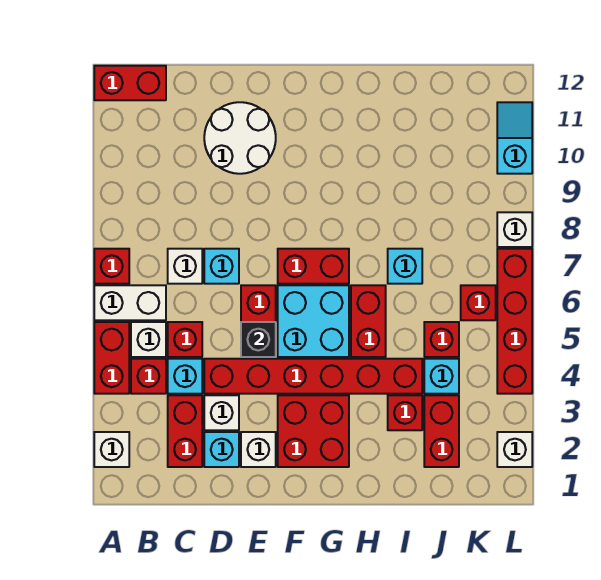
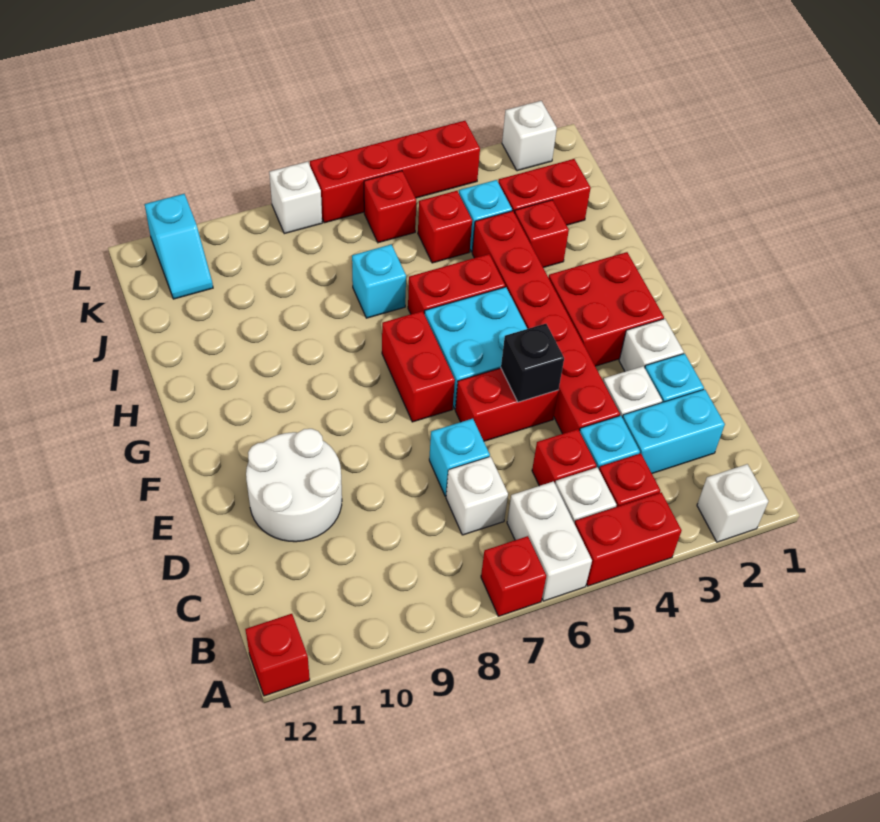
red brick A12:B12 level 1 -> red brick A12 level 1
red brick C2:C3 level 1 -> cyan brick C2:C3 level 1
cyan slope L10:L11 level 1 top 10 -> cyan slope K11:L11 level 1 top L

